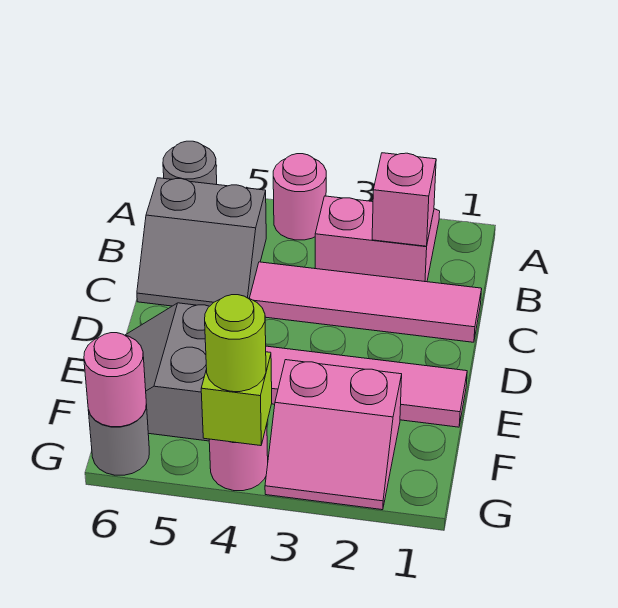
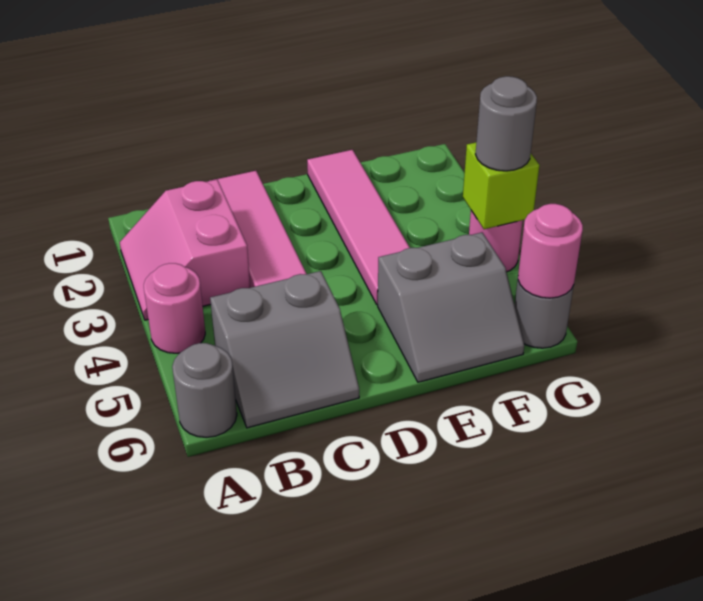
pink brick B2 level 2 -> none
grey slope B5:C6 level 1 top B -> grey slope B5:C6 level 1 top 5
pink slope F2:G3 level 1 top F -> none
lime round brick G4 level 3 -> grey round brick G4 level 3

